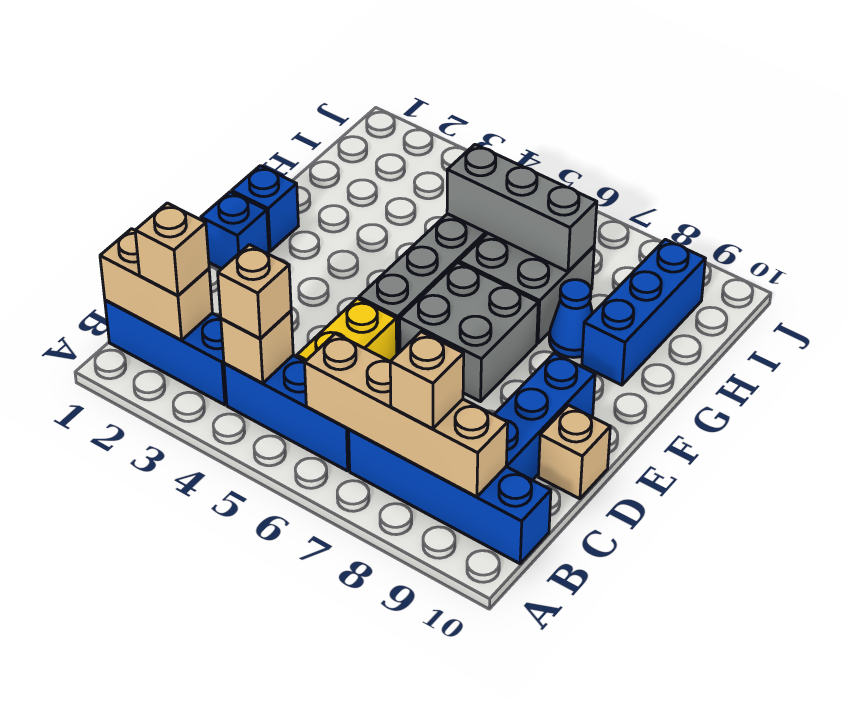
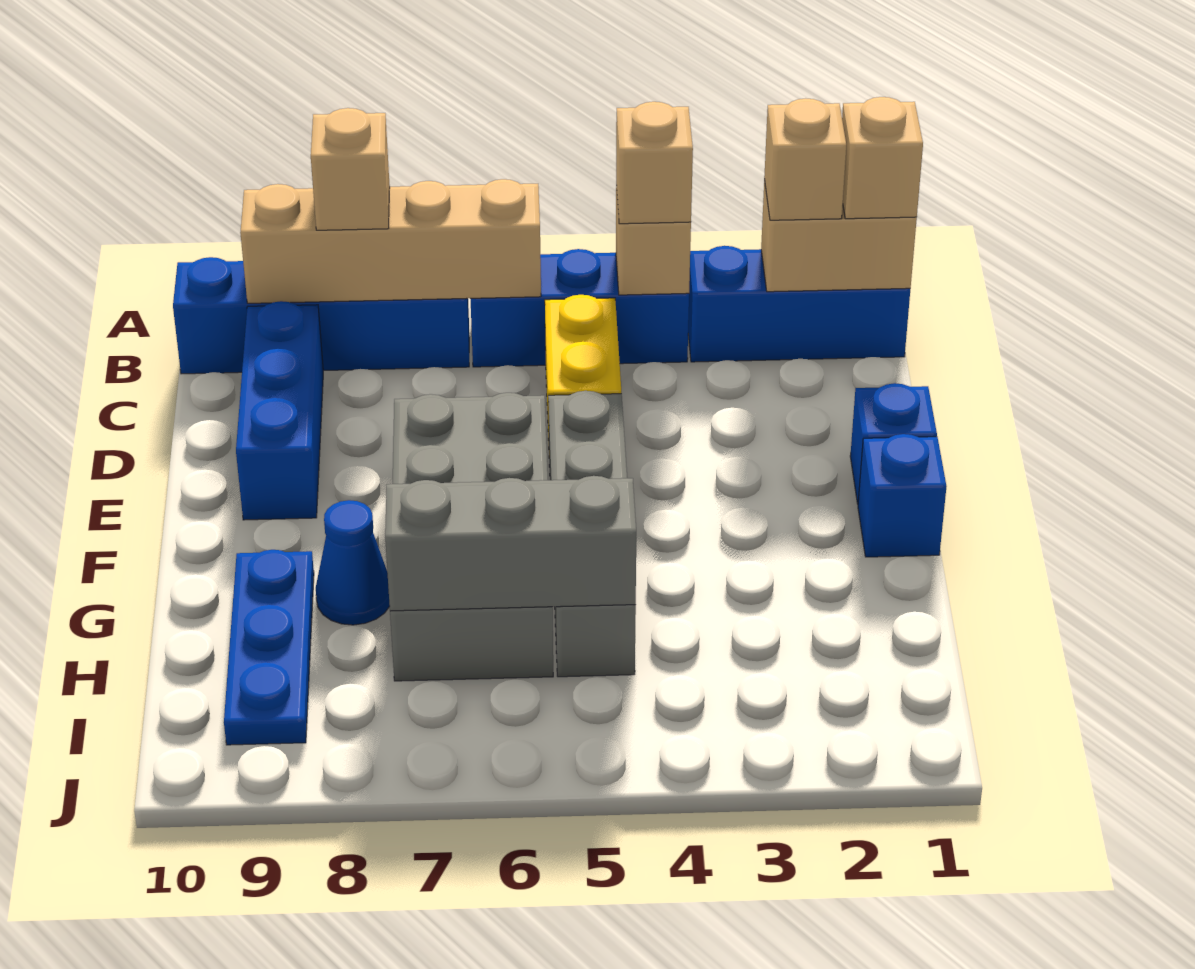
tan brick D10 level 1 -> tan brick B1 level 3
blue brick G9:I9 level 1 -> blue plate G9:I9 level 1

